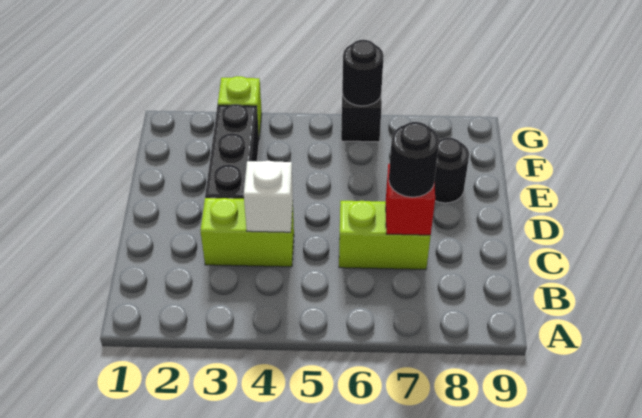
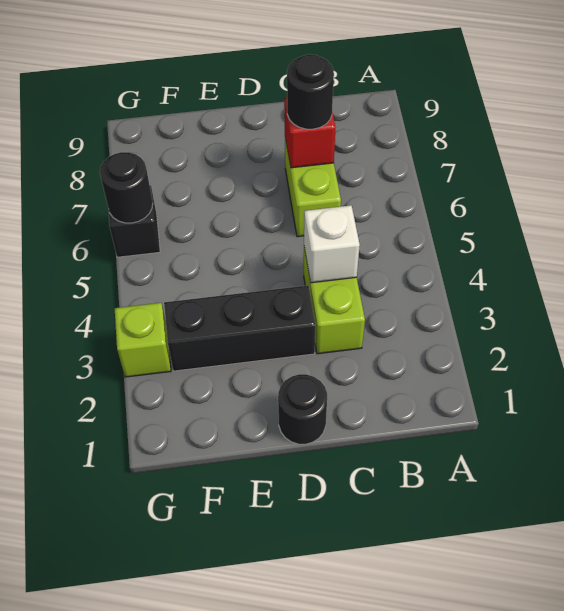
black round brick E8 level 1 -> black round brick D1 level 1

